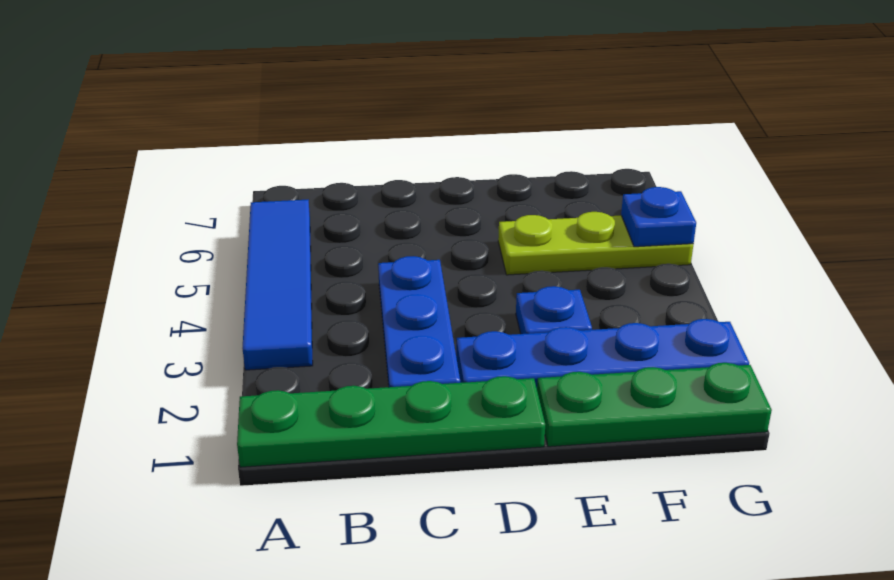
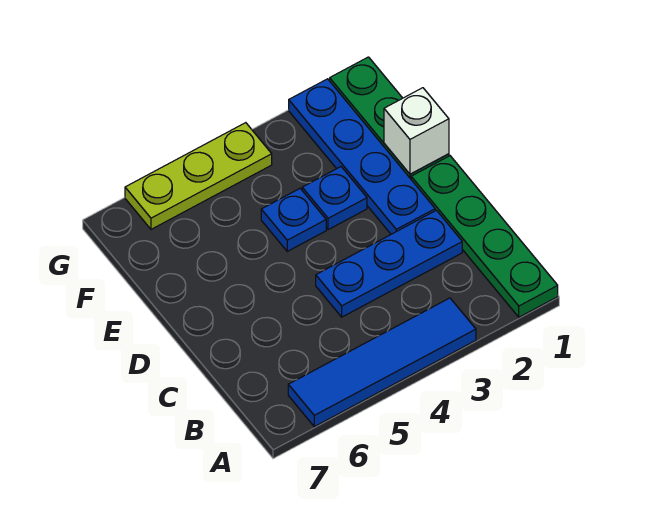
none -> white brick E1 level 2
lime plate E5:G5 level 1 -> lime plate G4:G6 level 1
blue plate G5 level 2 -> blue plate E4 level 1

